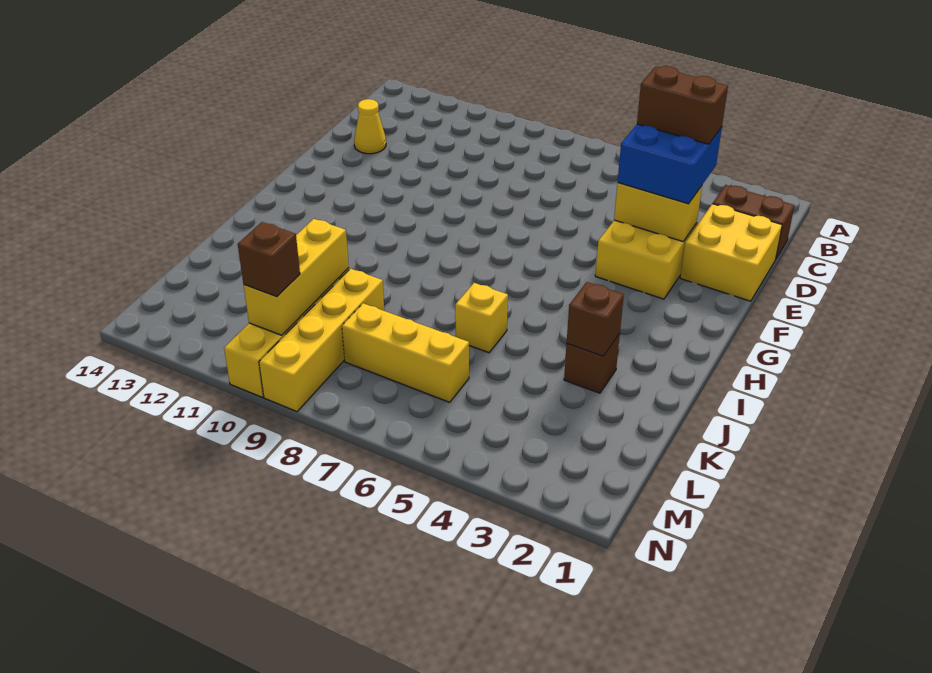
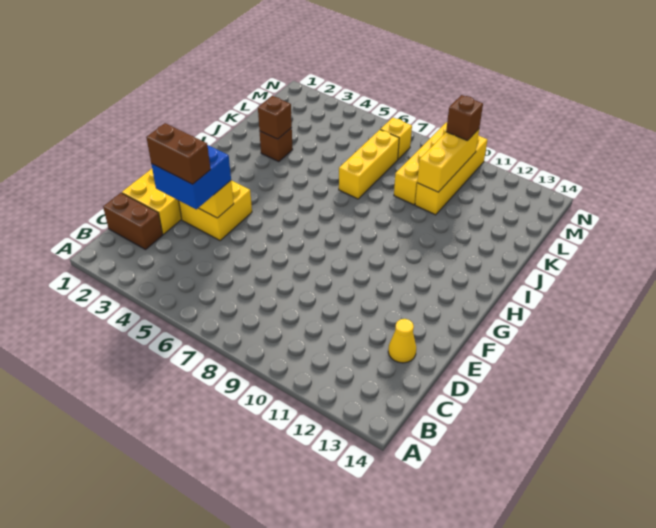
yellow brick J6 level 1 -> yellow brick M7 level 1
yellow brick L6:L8 level 1 -> yellow brick J7:L7 level 1

